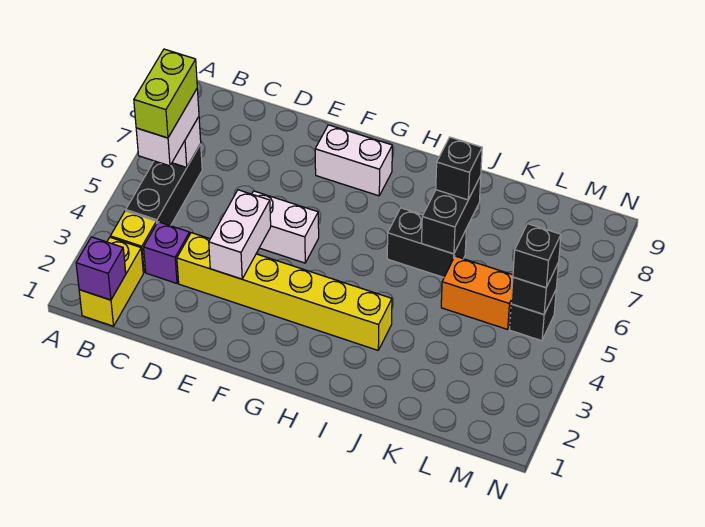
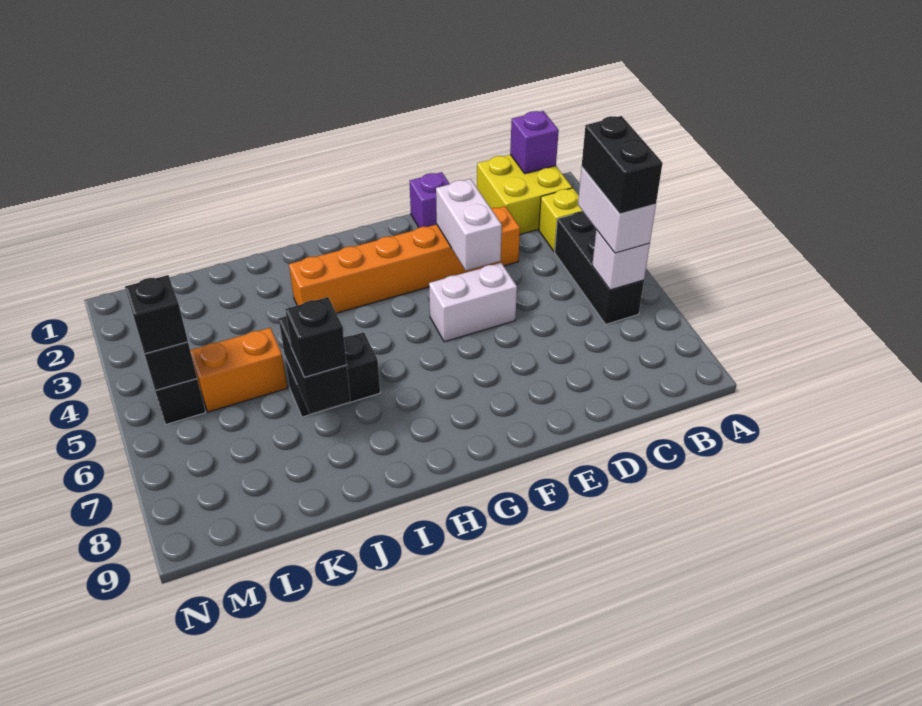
yellow brick B1:B2 level 1 -> yellow brick B1:C2 level 1
lime brick B5:B6 level 4 -> black brick B5:B6 level 4
purple brick C3 level 1 -> purple brick E1 level 1
yellow brick D3:I3 level 1 -> orange brick D3:I3 level 1
white brick F8:G8 level 1 -> none

